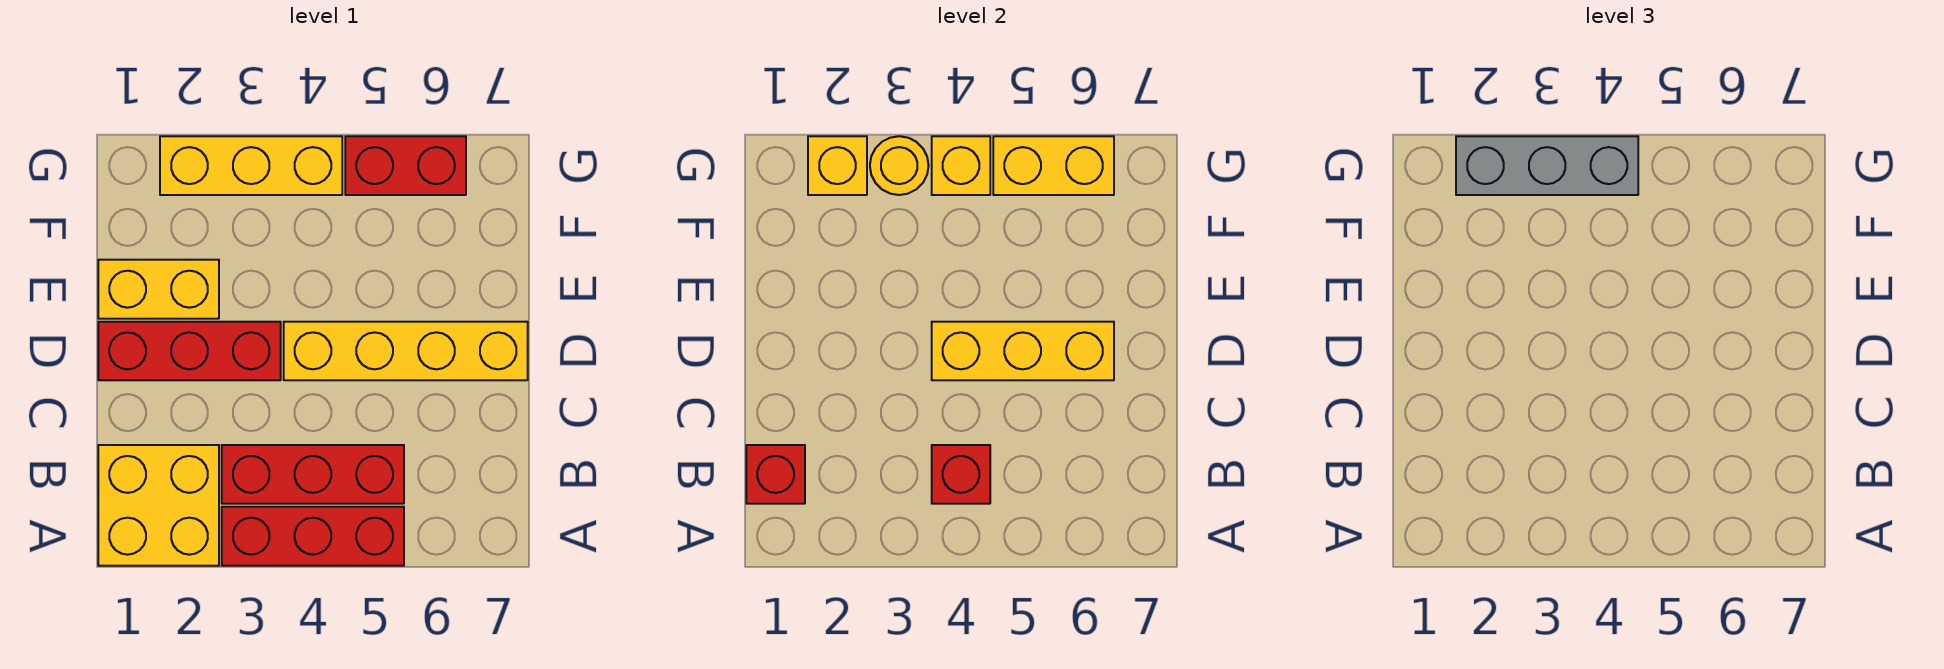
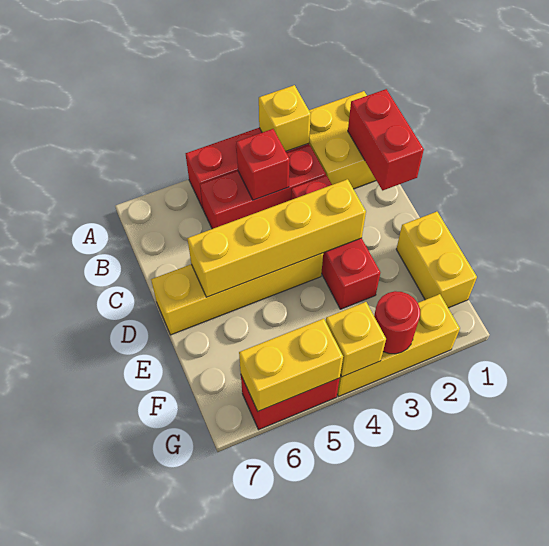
red brick B1 level 2 -> red brick B1:C1 level 2
red brick D1:D3 level 1 -> red brick C3:E3 level 1
yellow brick D4:D6 level 2 -> yellow brick D3:D6 level 2
yellow brick E1:E2 level 1 -> yellow brick E1:F1 level 1
yellow brick G2 level 2 -> yellow brick A3 level 2
grey brick G2:G4 level 3 -> none
yellow round brick G3 level 2 -> red round brick G3 level 2

